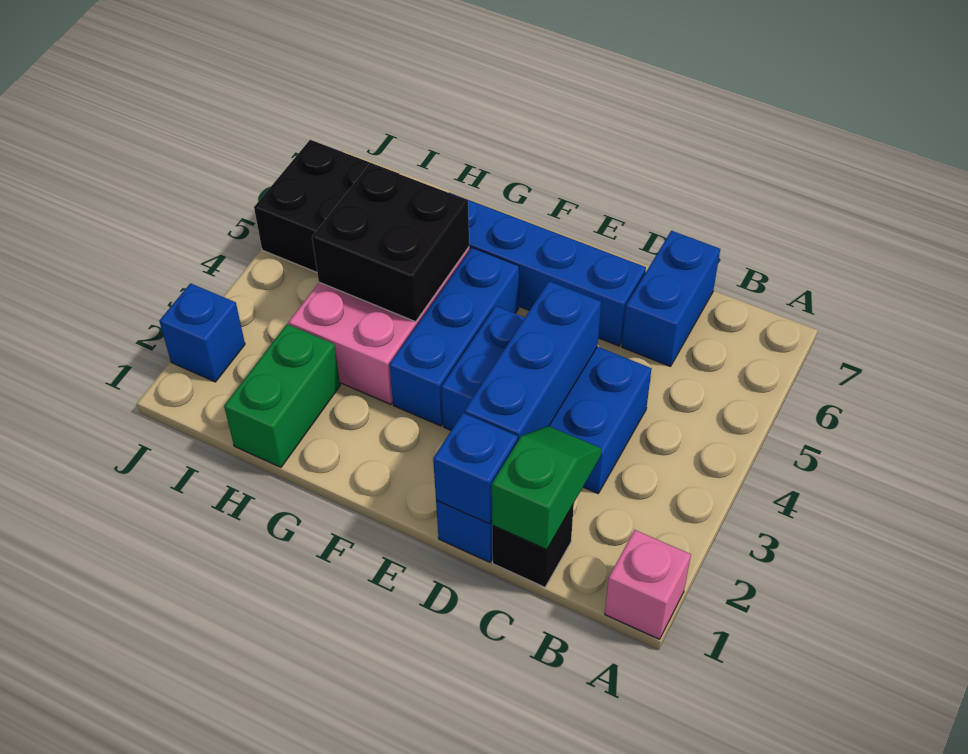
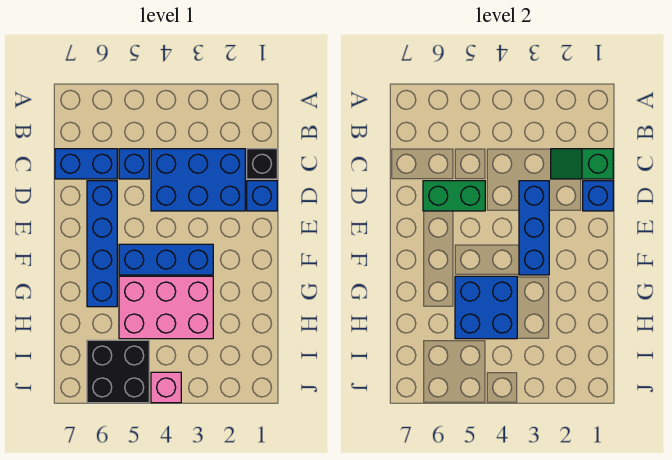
pink brick A1 level 1 -> pink brick J4 level 1
blue brick C3:E4 level 1 -> blue brick C2:D4 level 1
blue brick D2:D4 level 2 -> blue brick D3:F3 level 2
black brick G4:H5 level 2 -> blue brick G4:H5 level 2
green brick H1:H2 level 1 -> green brick D5:D6 level 2
blue brick J2 level 1 -> blue brick C5 level 1

